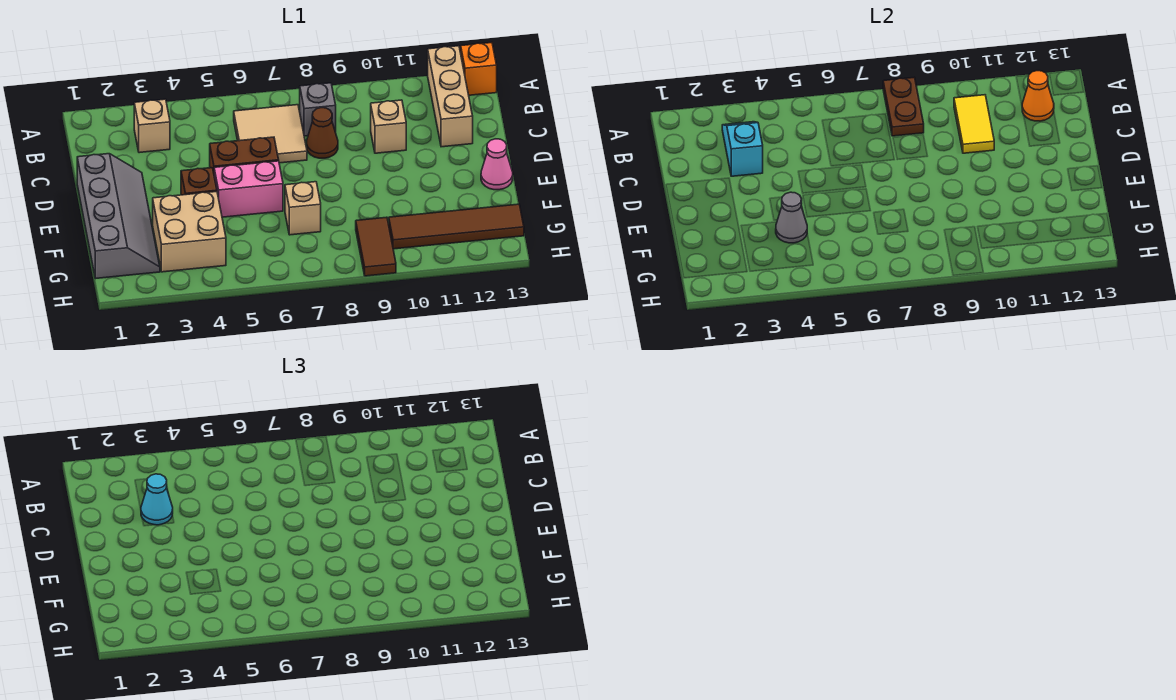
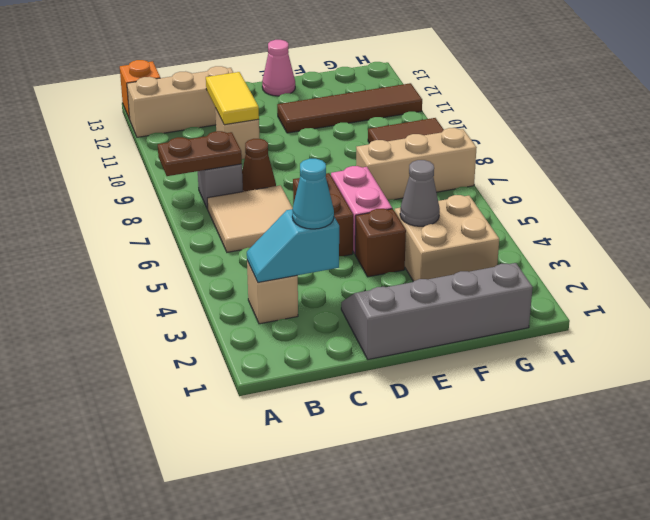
yellow tile B10:C10 level 2 -> yellow tile C10:C11 level 2
orange cone B12 level 2 -> none
tan brick F7 level 1 -> tan brick F7:H7 level 1
brown tile G10:G13 level 1 -> brown tile E11:H11 level 1

